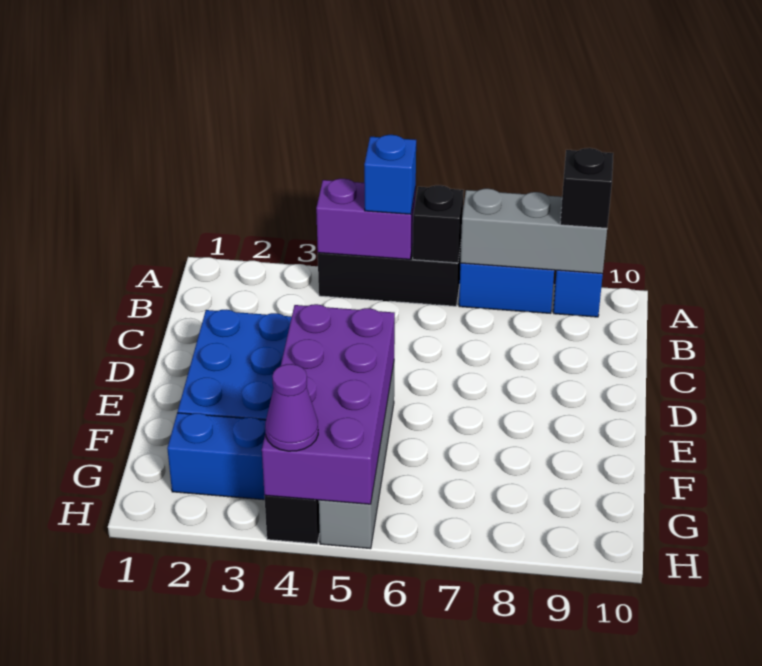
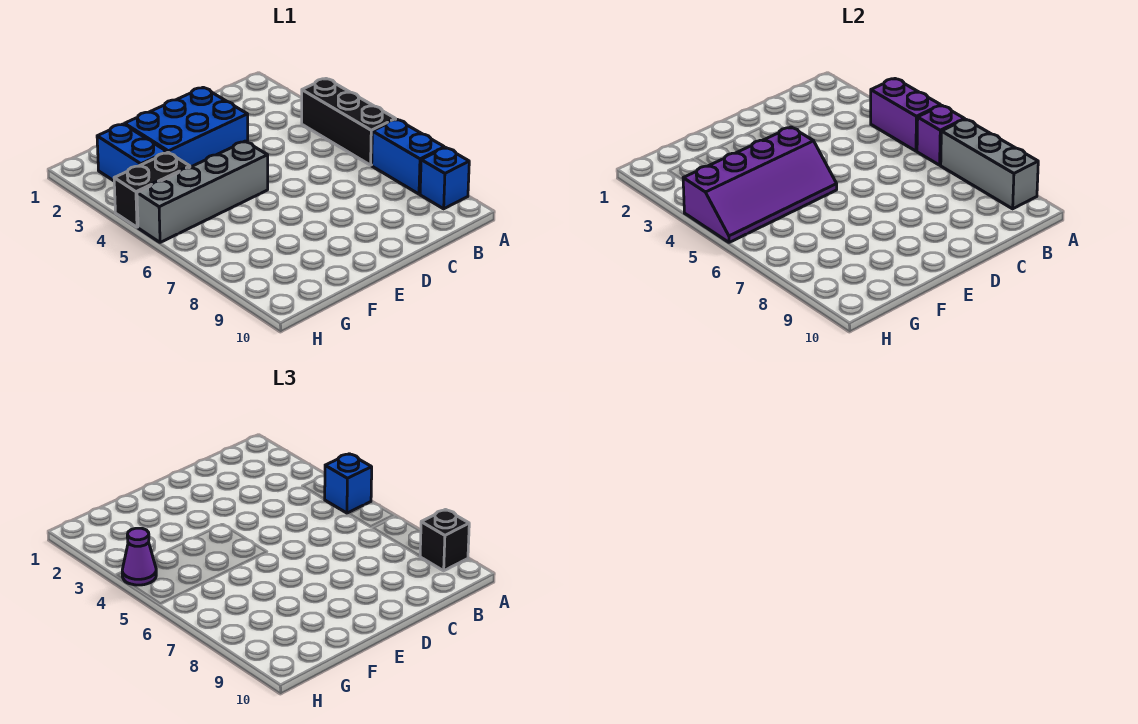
black brick A6 level 2 -> purple brick A6 level 2
purple brick E4:H5 level 2 -> purple slope E4:H5 level 2 top 4

